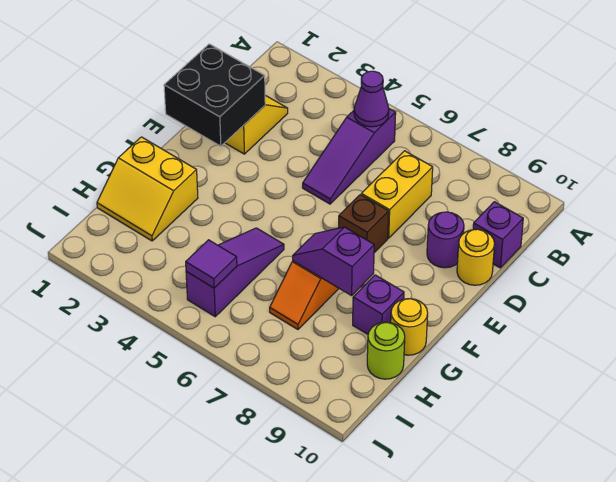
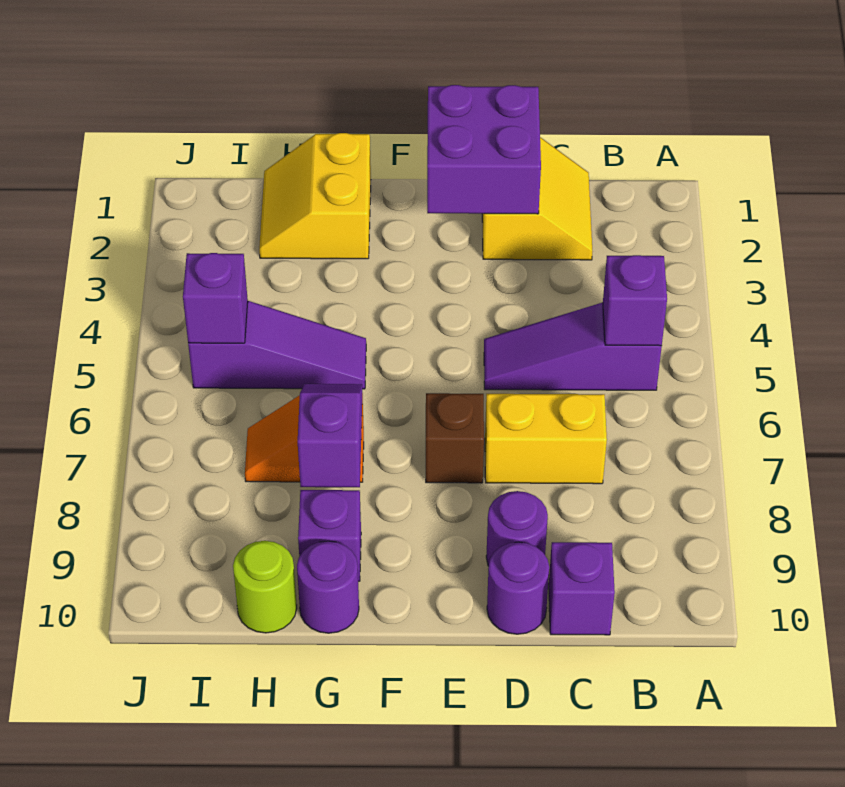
purple cone B5 level 2 -> purple brick B5 level 2
black brick D1:E2 level 2 -> purple brick D1:E2 level 2
yellow round brick D10 level 1 -> purple round brick D10 level 1
yellow round brick G10 level 1 -> purple round brick G10 level 1
purple tile I5 level 2 -> purple brick I5 level 2

